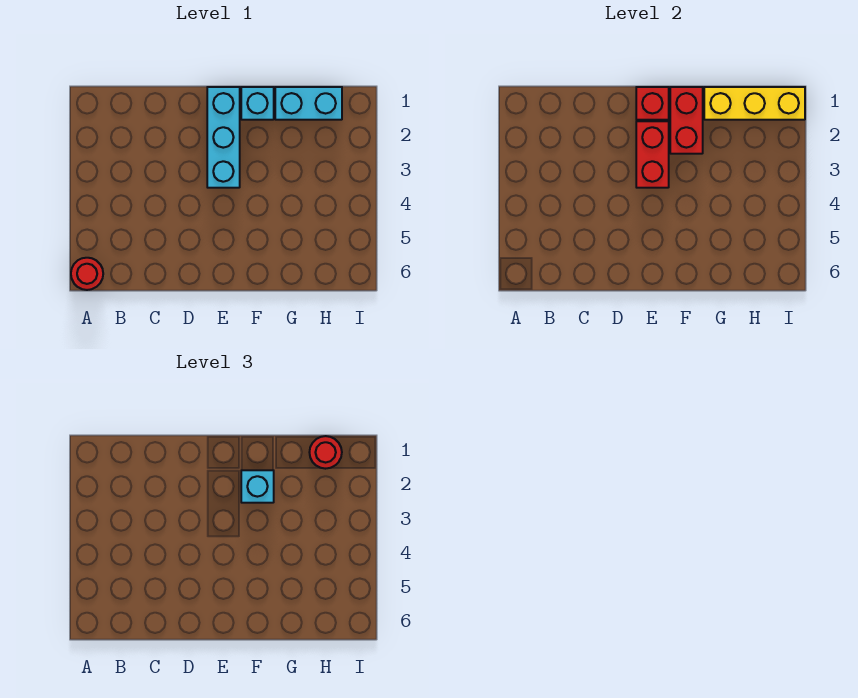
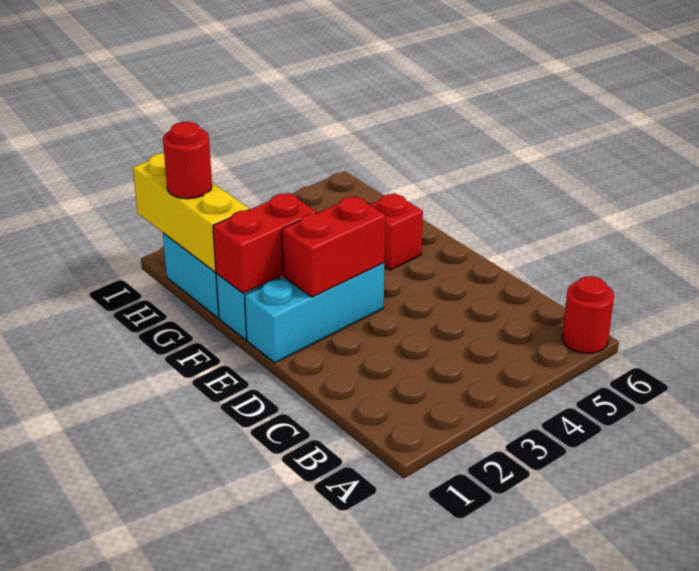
red brick E1 level 2 -> red brick F5 level 1
cyan brick F2 level 3 -> none

